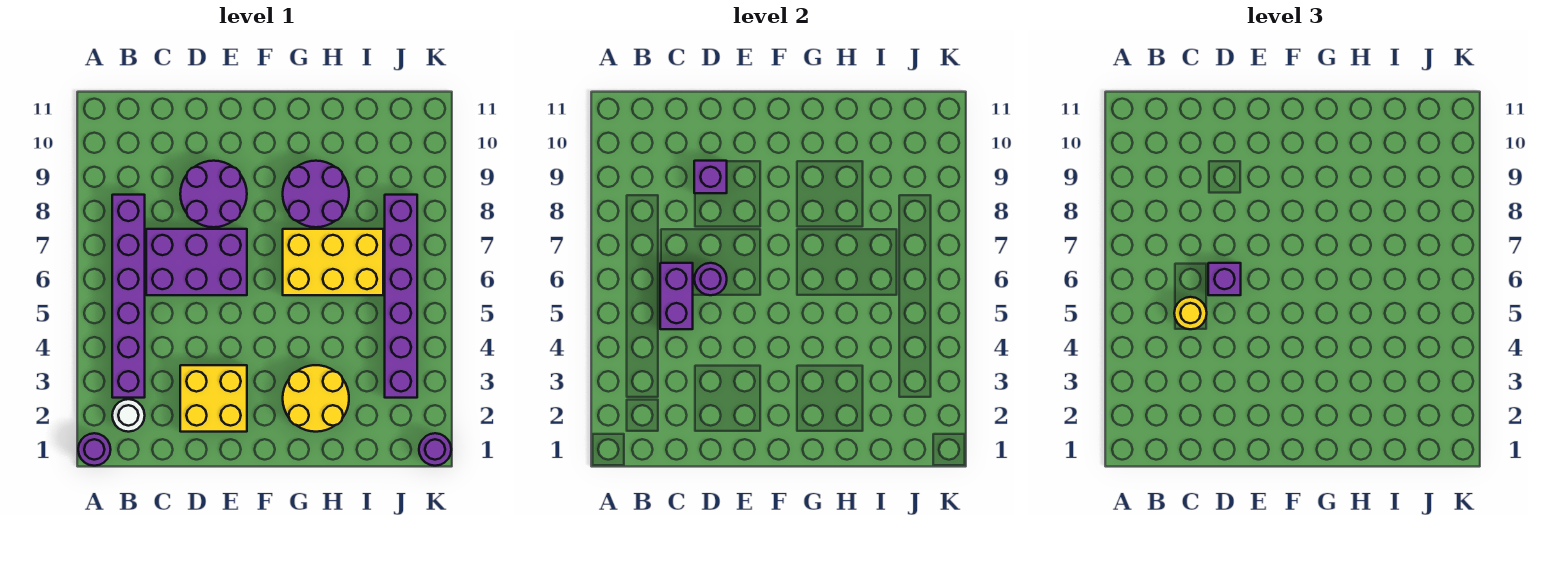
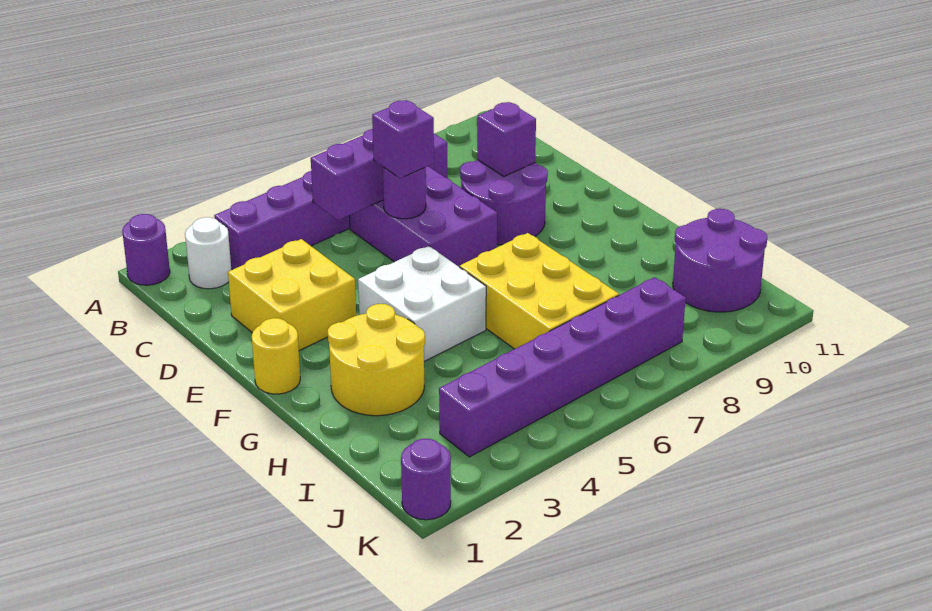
yellow round brick C5 level 3 -> yellow round brick F1 level 1
none -> white brick F4:G5 level 1
purple round brick G8:H9 level 1 -> purple round brick I10:J11 level 1

